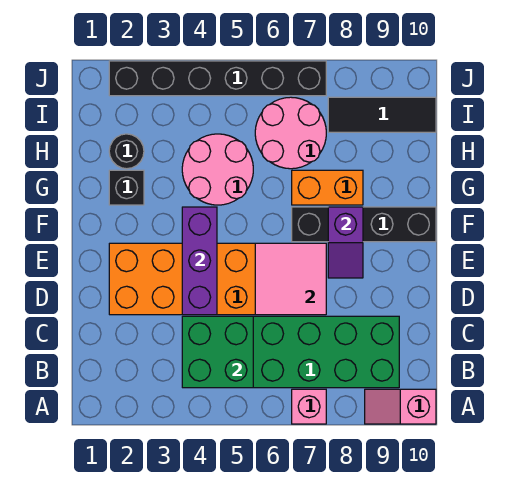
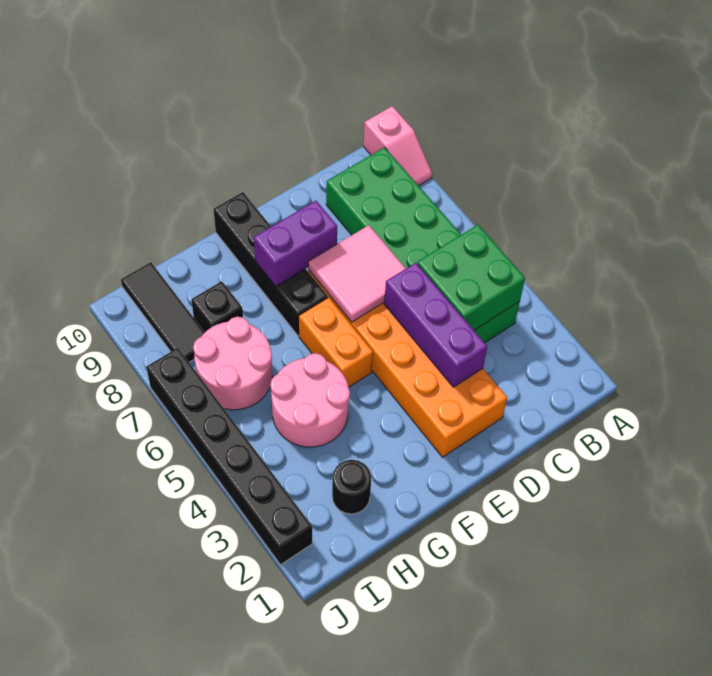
pink brick A7 level 1 -> none
purple brick D4:F4 level 2 -> purple brick D3:D5 level 2
purple slope E8:F8 level 2 top F -> purple brick E8:F8 level 2
black brick G2 level 1 -> black brick H8 level 1
orange brick G7:G8 level 1 -> orange brick F5:F6 level 1

